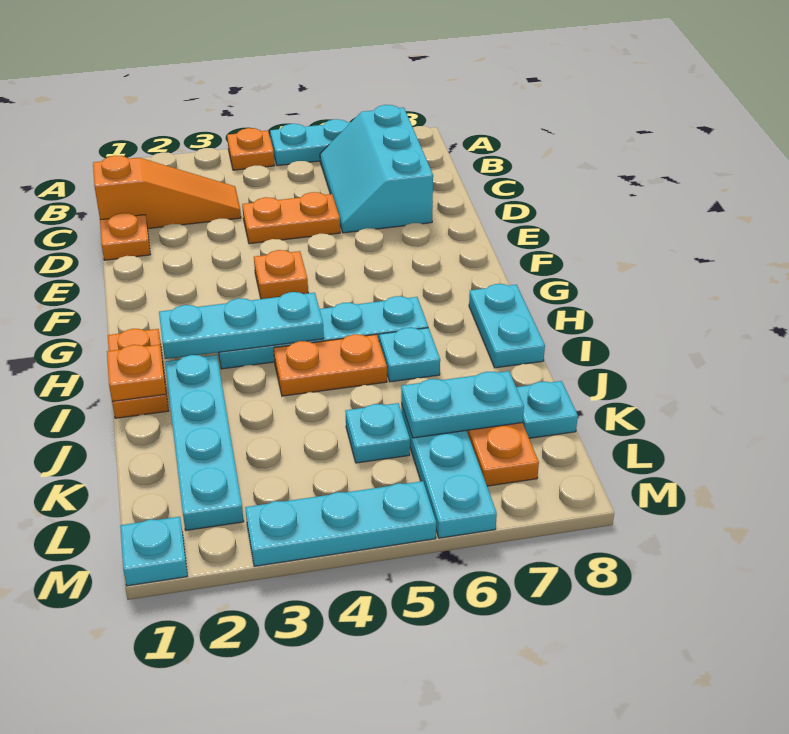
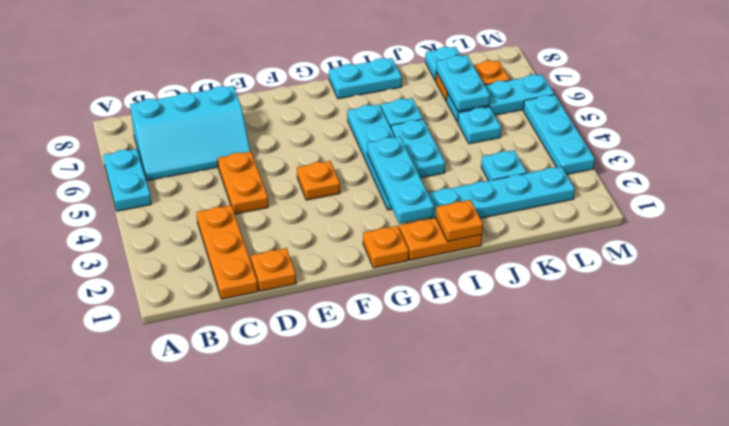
orange plate A4 level 1 -> orange plate G1 level 1
orange slope C1:C3 level 1 top 1 -> orange plate C1:C3 level 1
orange plate I4:I5 level 1 -> cyan plate I4:I5 level 1
cyan plate M1 level 1 -> cyan plate K3 level 1

